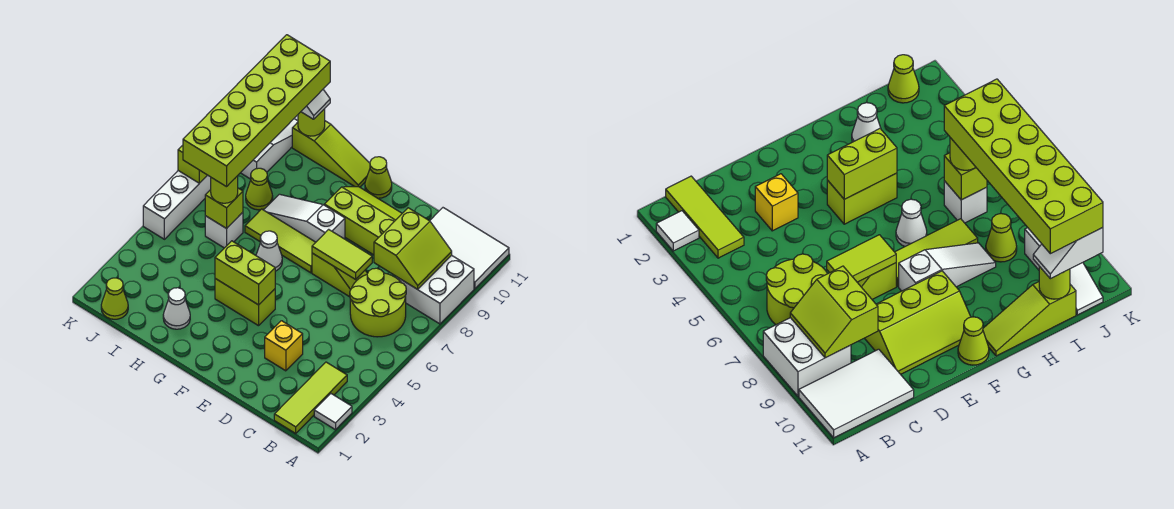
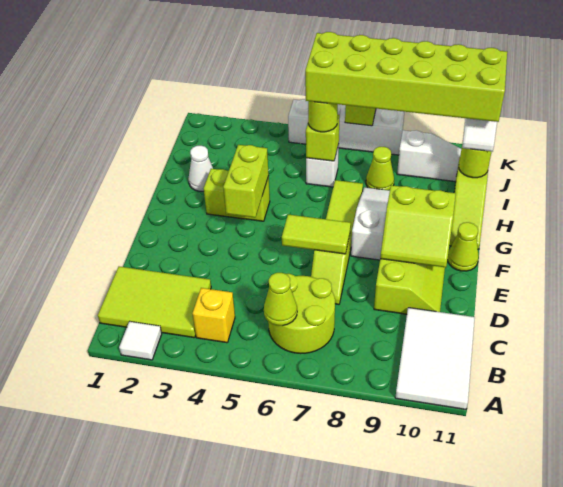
white brick A8:B9 level 1 -> none
lime tile B1:B3 level 1 -> lime tile B1:C3 level 1
lime slope B8:C9 level 2 top C -> lime slope E9:F10 level 2 top F
yellow brick D3 level 1 -> yellow brick B4 level 1
lime tile D7:E7 level 2 -> lime tile E6:E7 level 2
lime brick F4:G4 level 1 -> lime brick G3:G4 level 1
white cone G6 level 1 -> none
lime cone J1 level 1 -> lime cone B6 level 2

